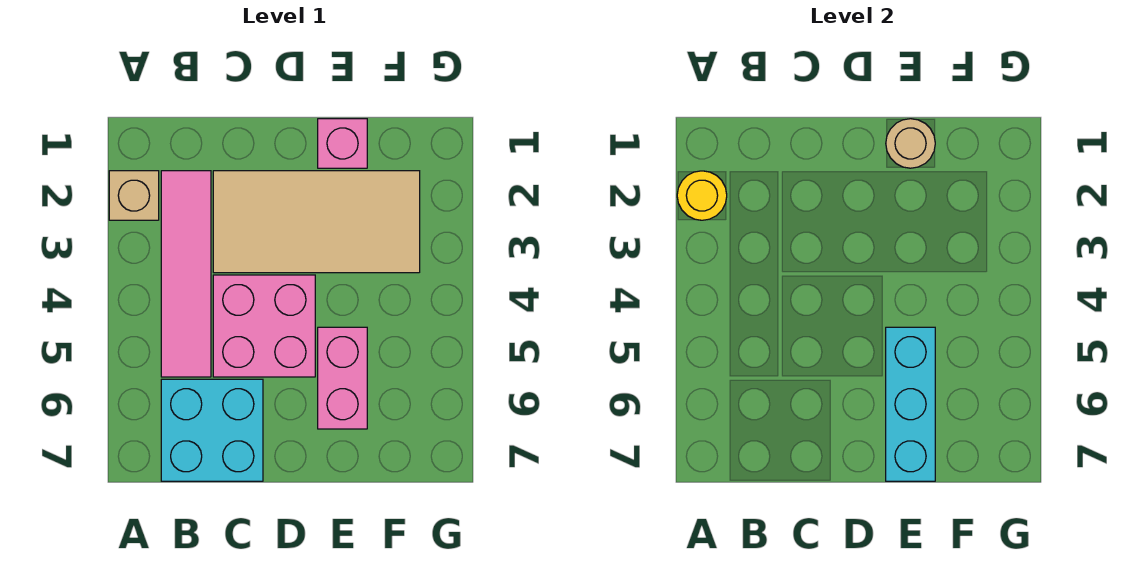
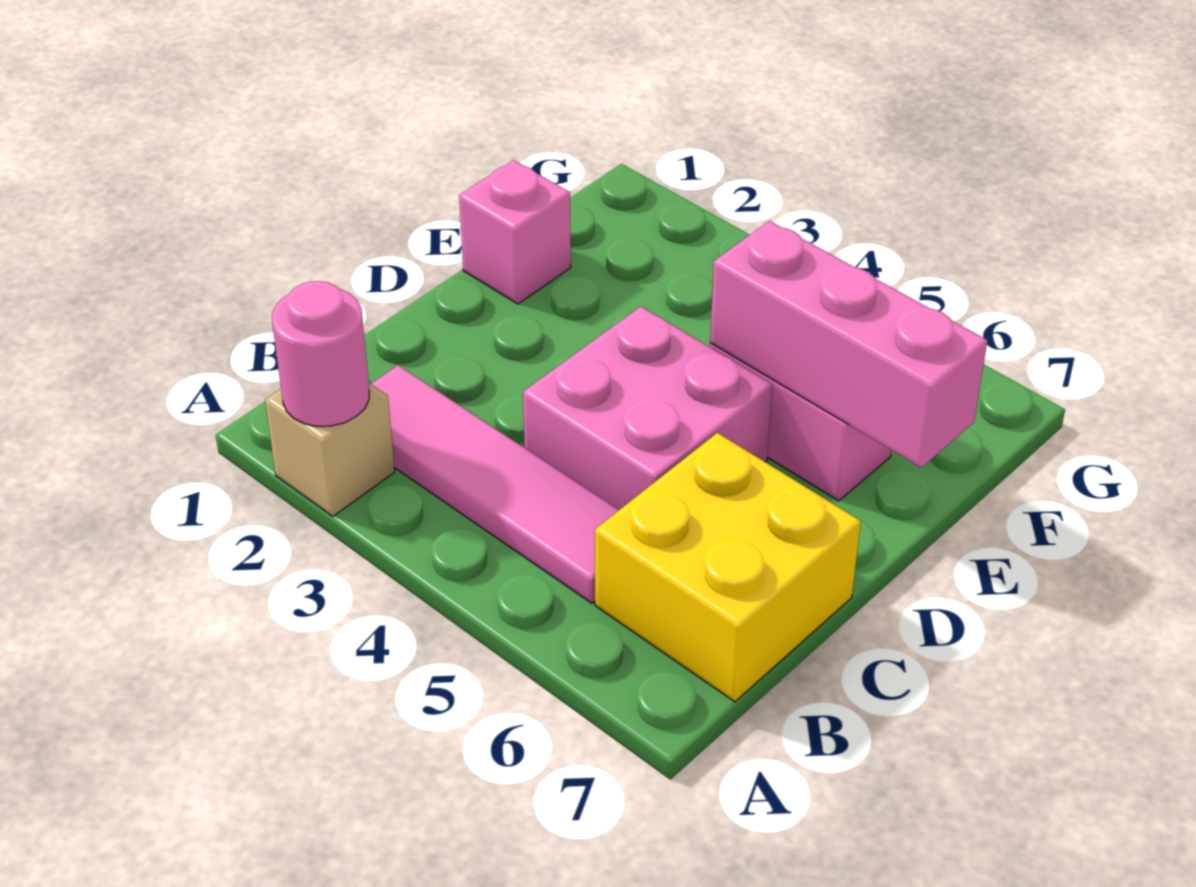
yellow round brick A2 level 2 -> pink round brick A2 level 2
cyan brick B6:C7 level 1 -> yellow brick B6:C7 level 1
tan tile C2:F3 level 1 -> none
tan round brick E1 level 2 -> none
cyan brick E5:E7 level 2 -> pink brick E5:E7 level 2

